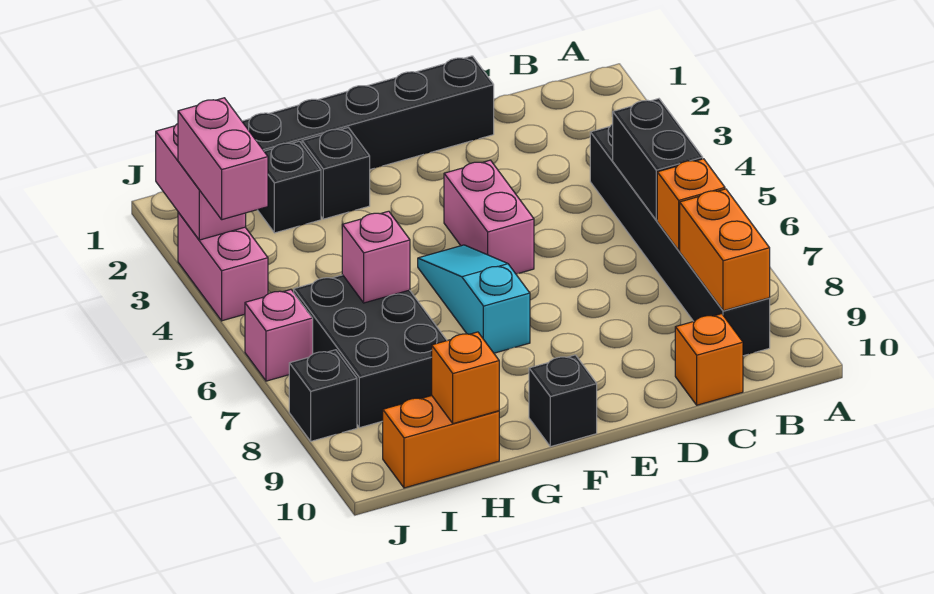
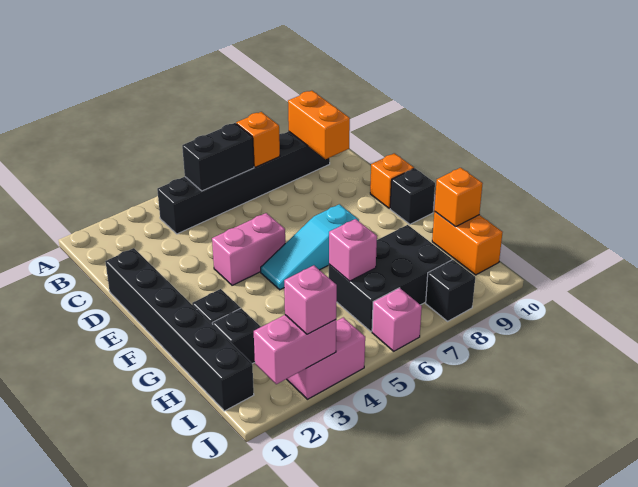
orange brick B8:B9 level 2 -> orange brick B9:C9 level 2
orange brick C10 level 1 -> orange brick E10 level 1
pink brick J3:J4 level 3 -> pink brick J3 level 3

